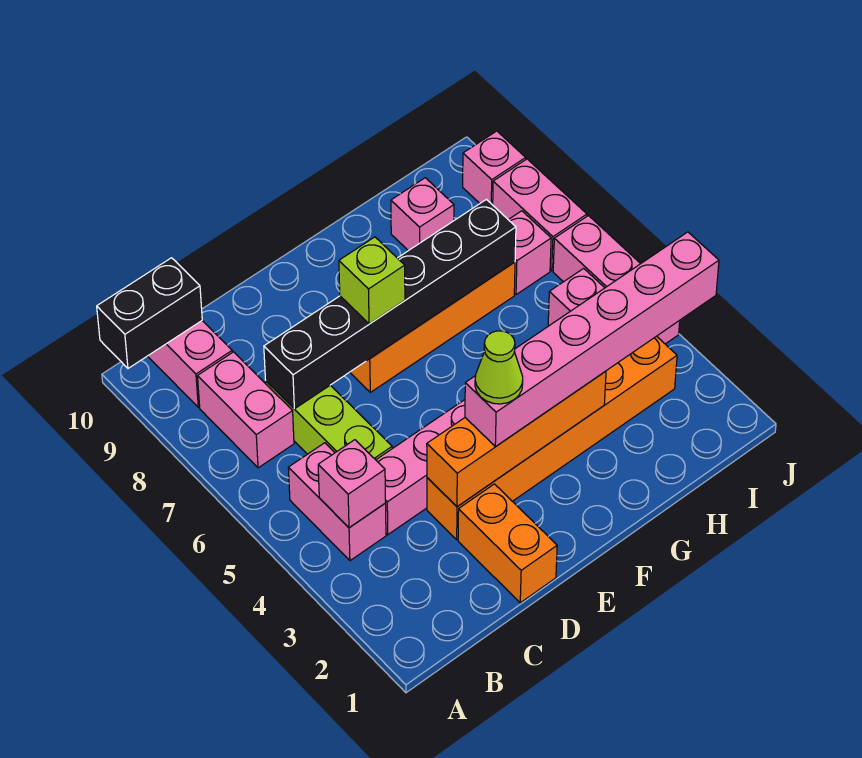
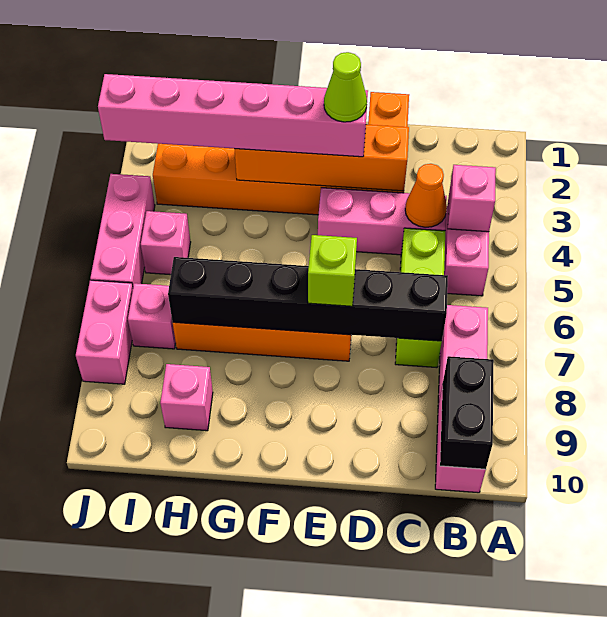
black brick A10:B10 level 2 -> black brick B9:B10 level 2
none -> orange cone C4 level 2
pink brick J9 level 1 -> none

